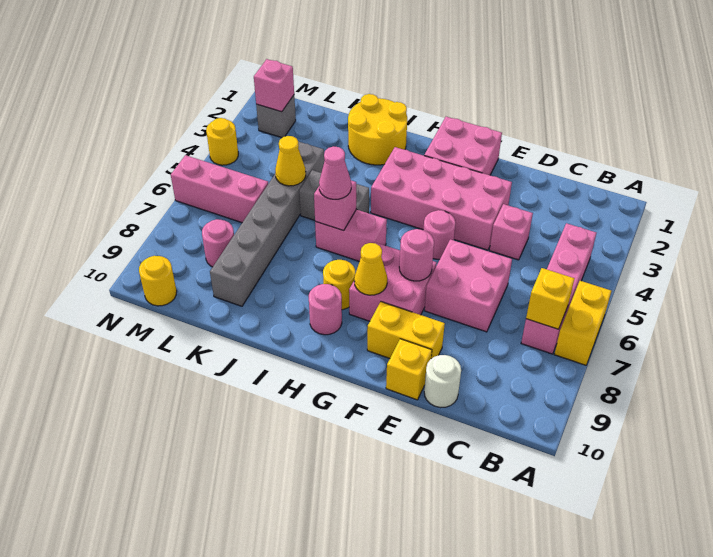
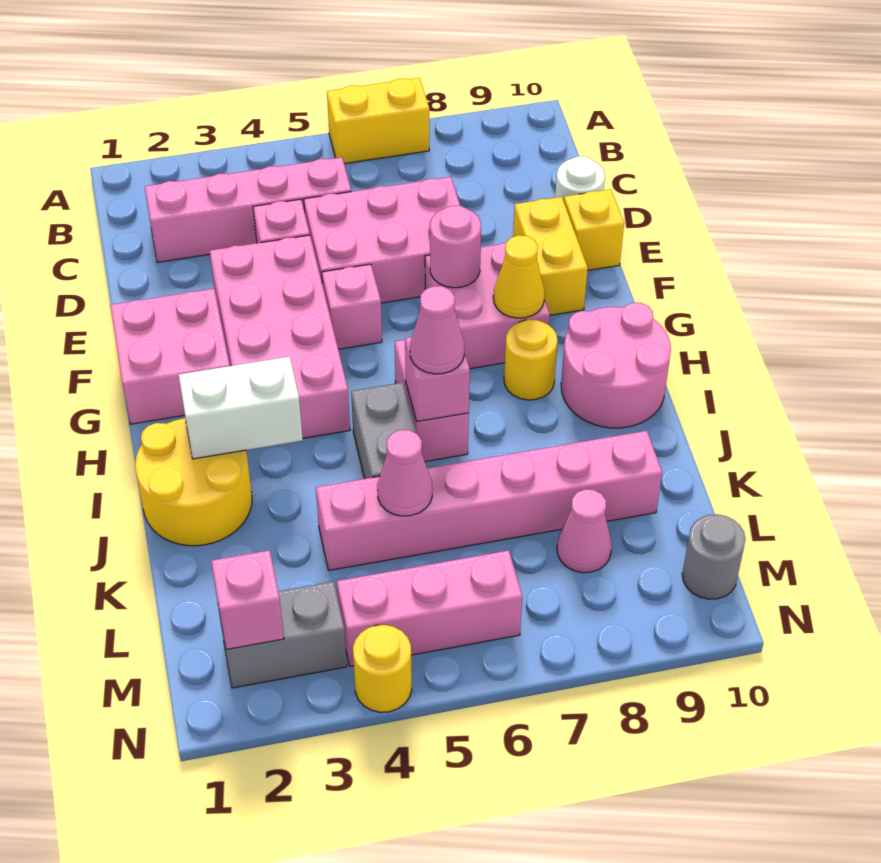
pink brick B4:B7 level 1 -> pink brick C2:C5 level 1
yellow brick B7 level 2 -> none
pink brick D6:E7 level 1 -> pink brick D5:E7 level 1
pink round brick F5 level 1 -> pink brick F5 level 1
pink round brick H9 level 1 -> pink round brick H9:I10 level 1
none -> white brick I2:I3 level 2
grey brick K4:K9 level 1 -> pink brick K4:K9 level 1
yellow cone K5 level 2 -> pink cone K5 level 2
pink brick L6:N6 level 1 -> pink brick M4:M6 level 1
pink round brick L8 level 1 -> pink cone L8 level 1
grey brick M2 level 1 -> grey brick M2:M3 level 1
yellow round brick M10 level 1 -> grey round brick M10 level 1

